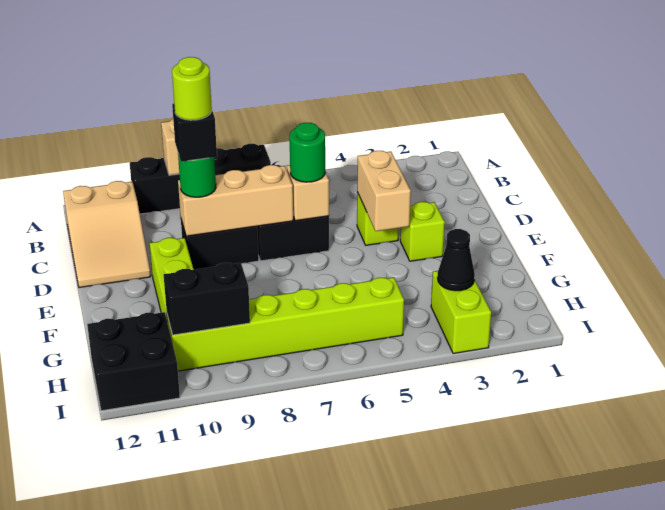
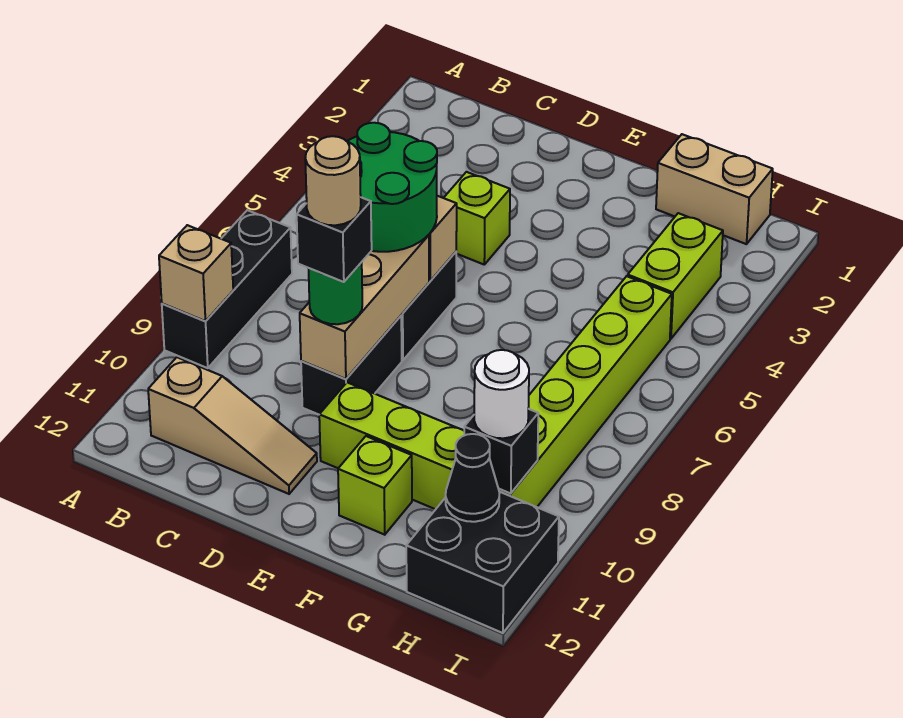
black brick A7:A10 level 1 -> black brick A7:A9 level 1
tan slope B11:D12 level 1 top B -> tan slope B11:D11 level 1 top B
tan brick D4:E4 level 2 -> tan brick G1:H1 level 1
green round brick D6 level 3 -> green round brick C6:D7 level 3
lime round brick D9 level 5 -> tan round brick D9 level 5
lime brick E3 level 1 -> lime brick F11 level 1
lime brick H3:I3 level 1 -> lime brick H3:H4 level 1
black cone H3 level 2 -> black cone H11 level 2
black brick H9:H10 level 2 -> black brick H10 level 2
none -> white round brick H10 level 3

